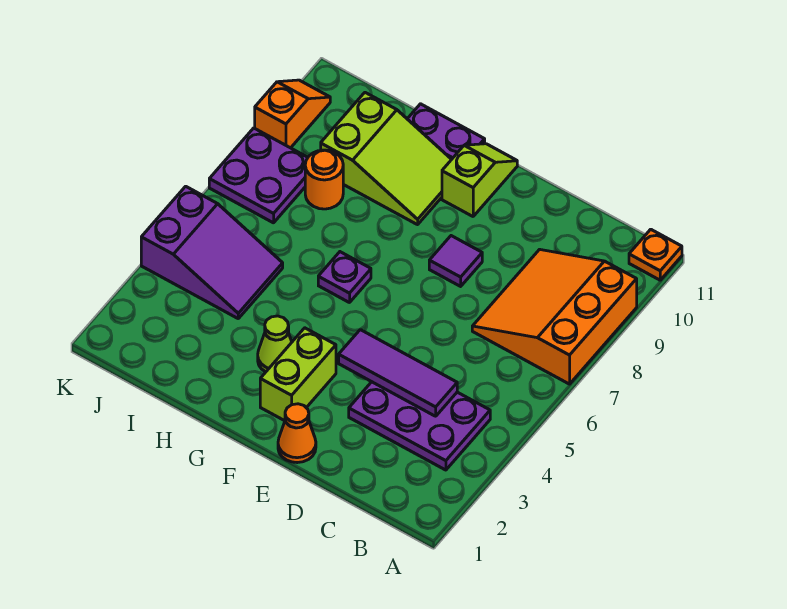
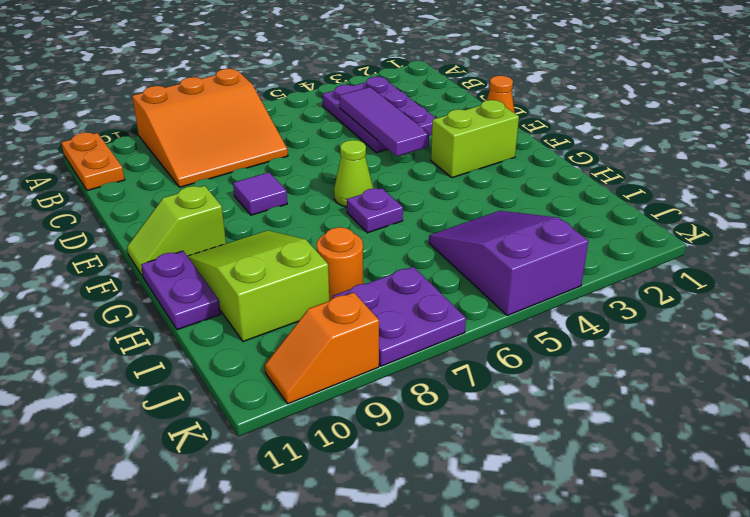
orange plate A11 level 1 -> orange plate A11:B11 level 1
lime cone G3 level 1 -> lime cone F6 level 1

